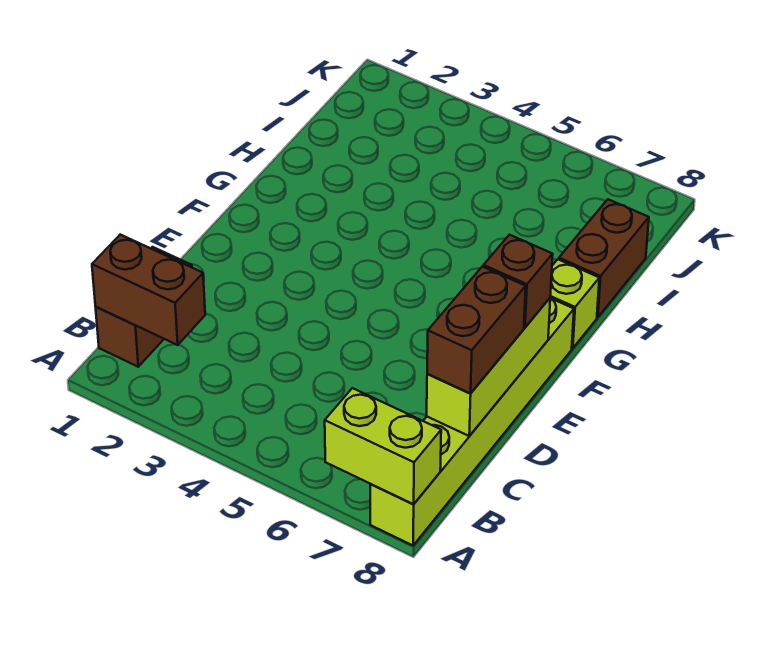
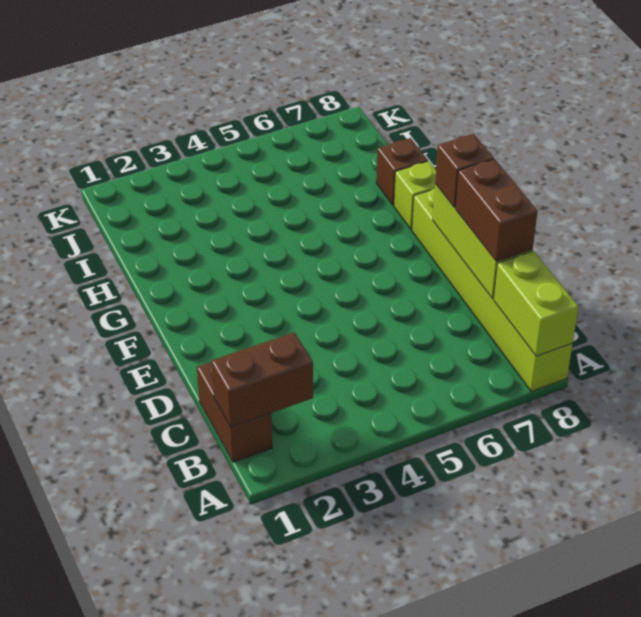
lime brick A7:A8 level 2 -> lime brick A8:B8 level 2
brown brick H8:I8 level 1 -> brown brick H8 level 1

